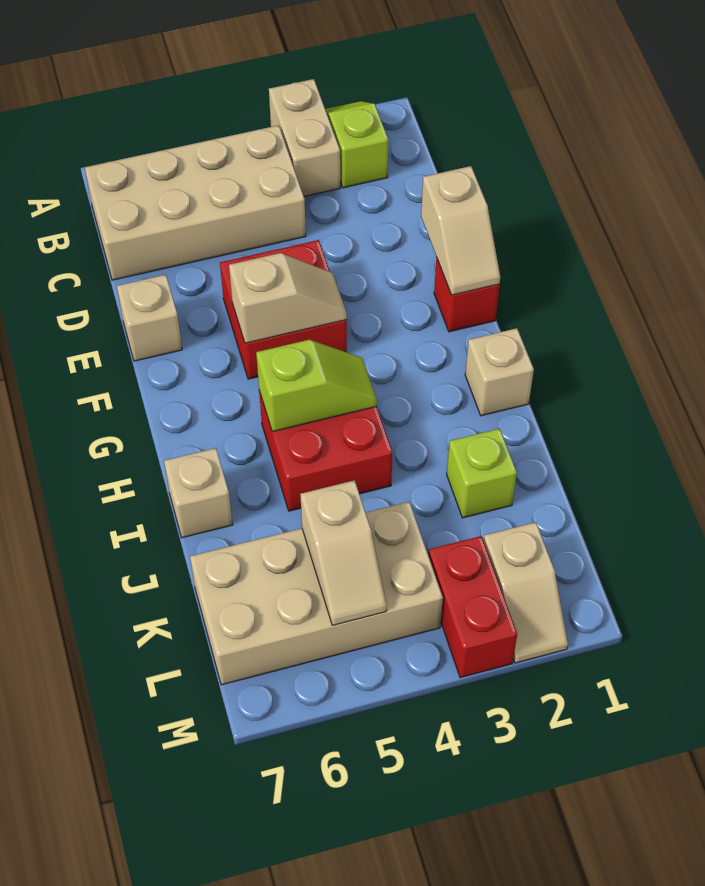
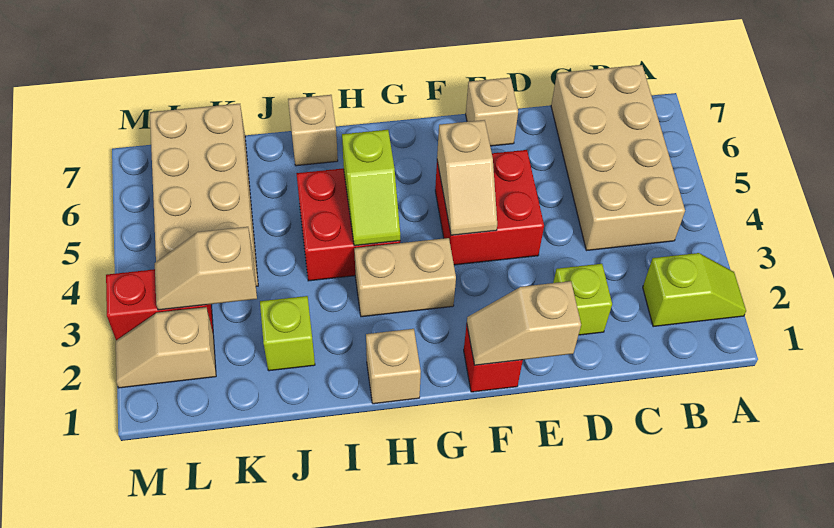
tan brick A3:B3 level 1 -> tan brick G3:H3 level 1
none -> lime brick D2 level 1
tan slope K5:L5 level 2 top K -> tan slope K3:L3 level 2 top K

